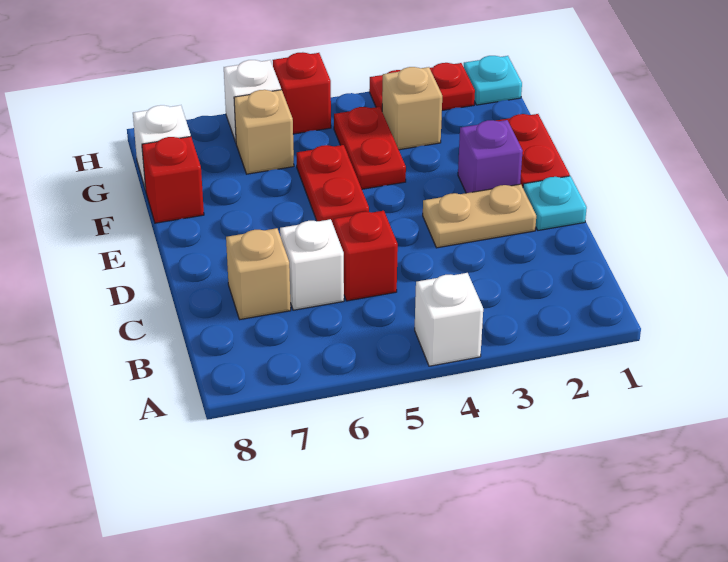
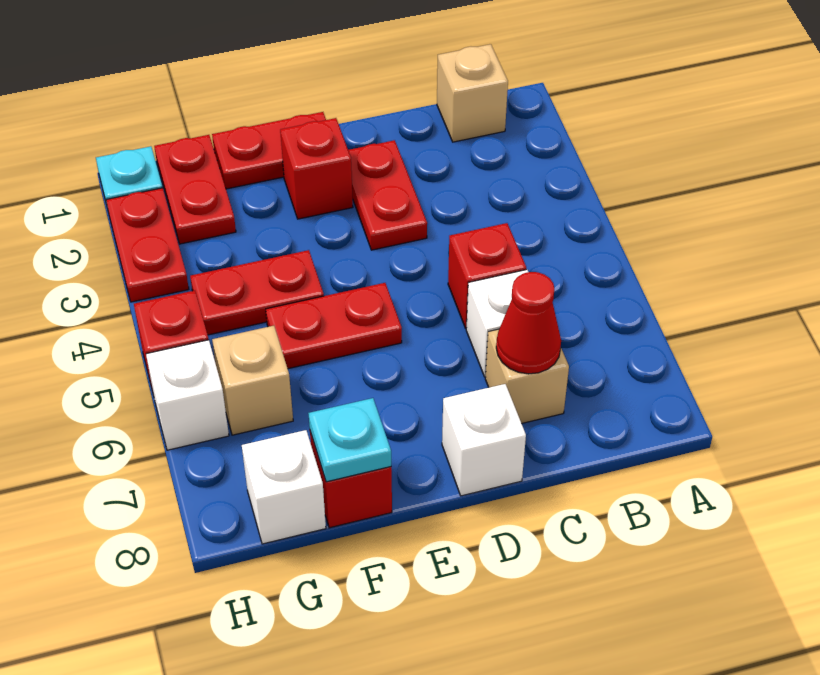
white brick A4 level 1 -> white brick D8 level 1
none -> red cone C7 level 2
cyan plate D1 level 1 -> cyan plate F8 level 2
tan plate D2:D3 level 1 -> red plate D2:D3 level 1
purple brick E2 level 1 -> red brick E2 level 1
none -> red plate G1:G2 level 1
tan brick G3 level 1 -> tan brick B1 level 1

